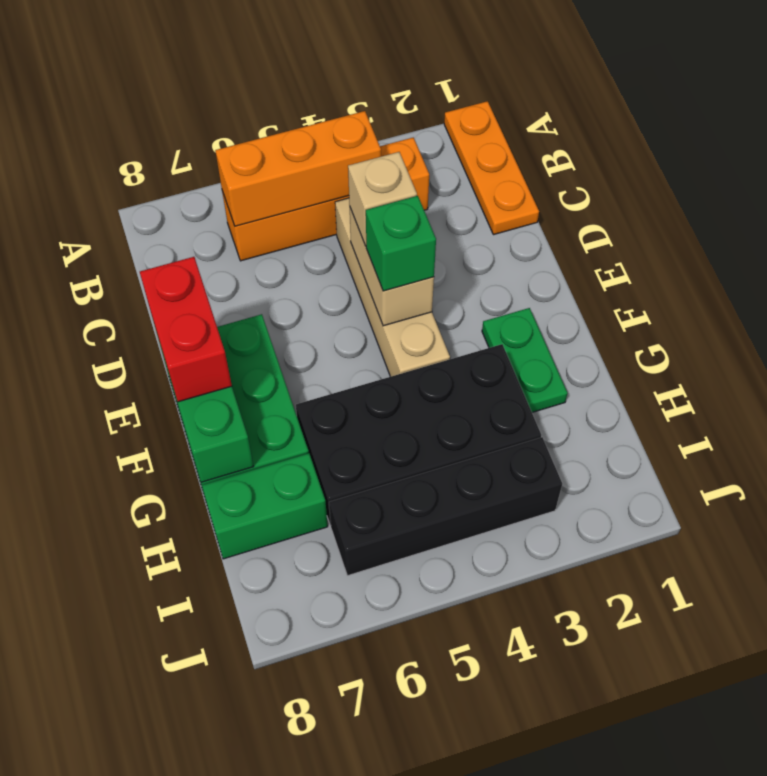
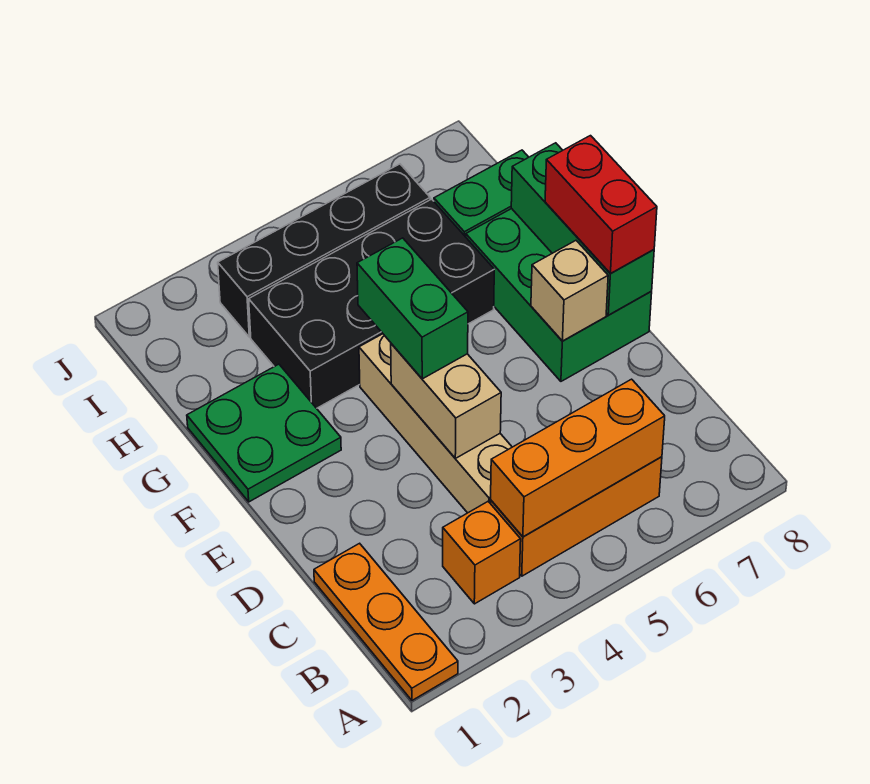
tan brick D4 level 3 -> tan brick E7 level 2
green brick E4 level 3 -> green brick E4:F4 level 3
green plate F2:G2 level 1 -> green plate F1:G2 level 1

